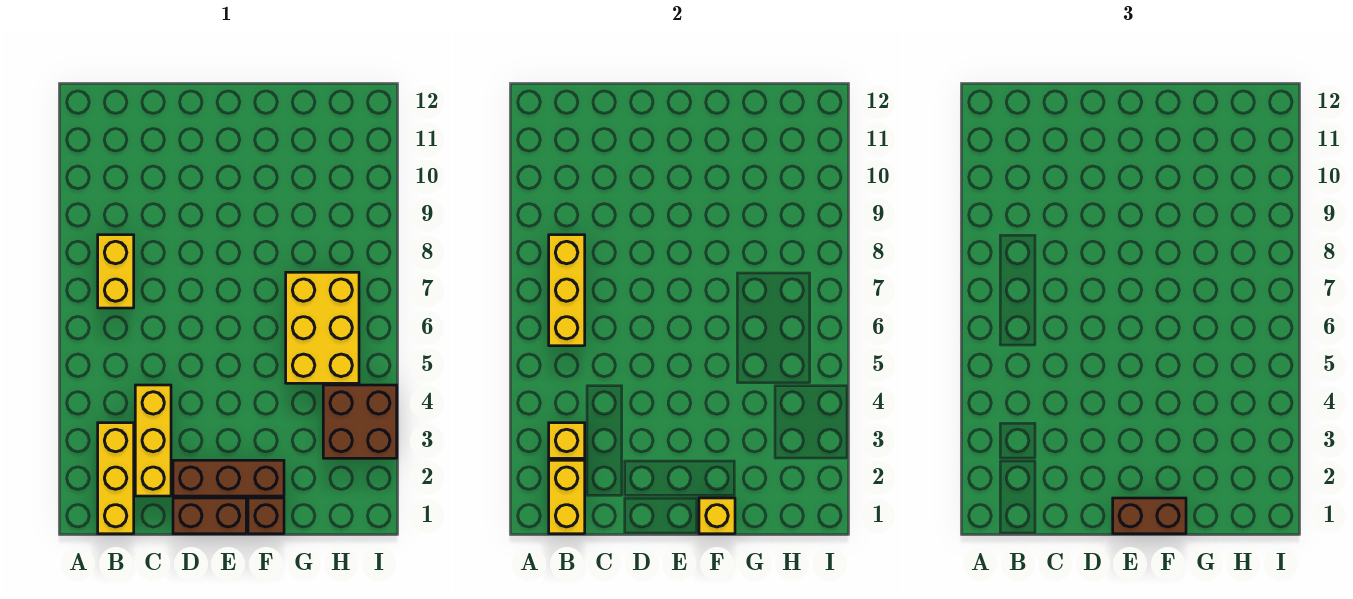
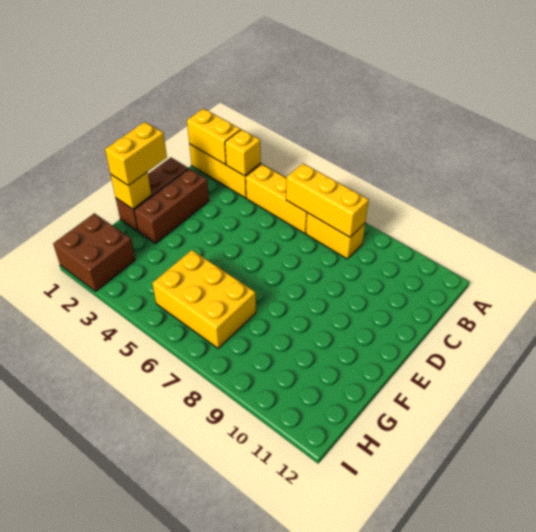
yellow brick C2:C4 level 1 -> yellow brick B4:B6 level 1
brown brick E1:F1 level 3 -> yellow brick E1:F1 level 3
brown brick H3:I4 level 1 -> brown brick H1:I2 level 1

